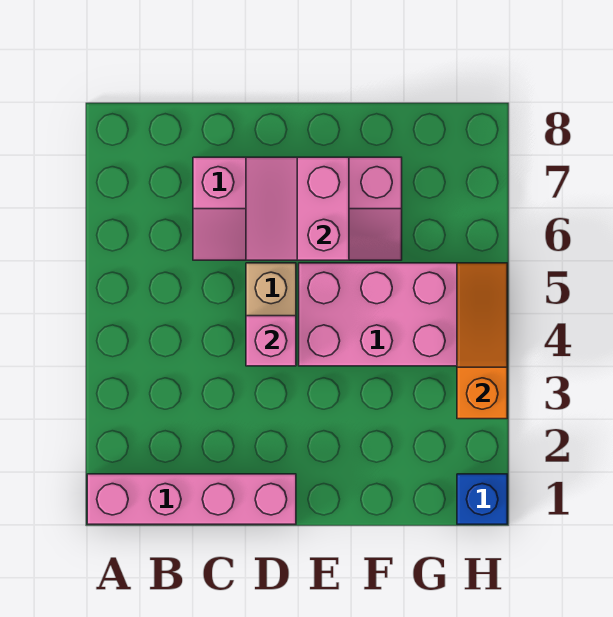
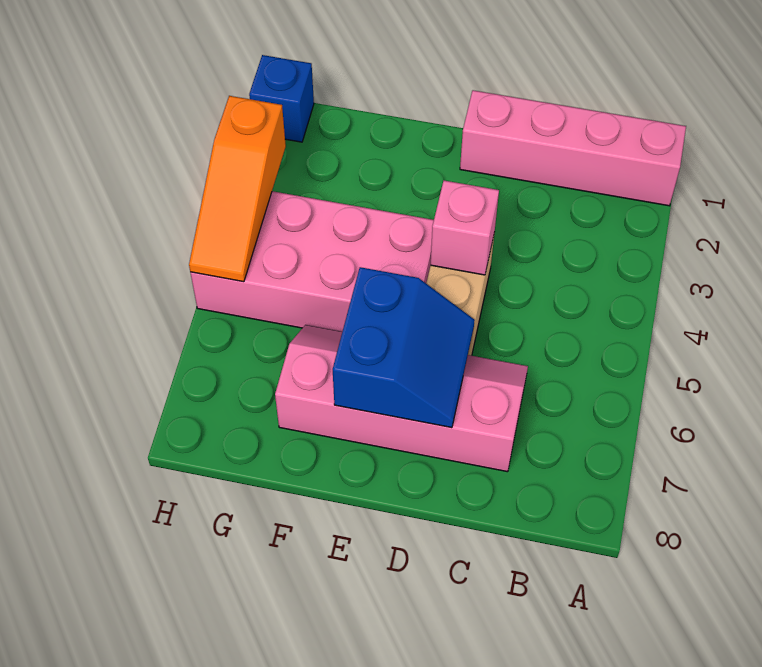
pink slope D6:E7 level 2 top E -> blue slope D6:E7 level 2 top E

